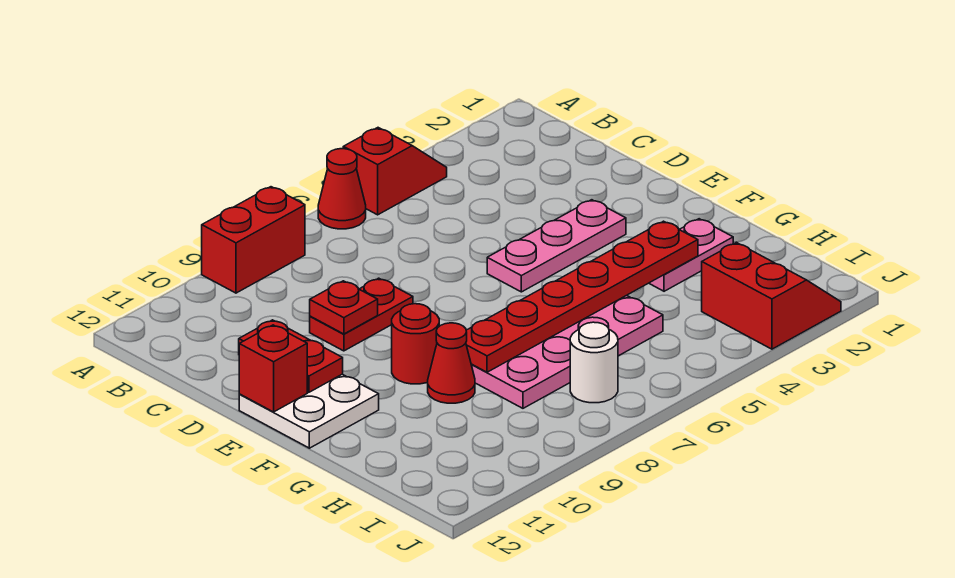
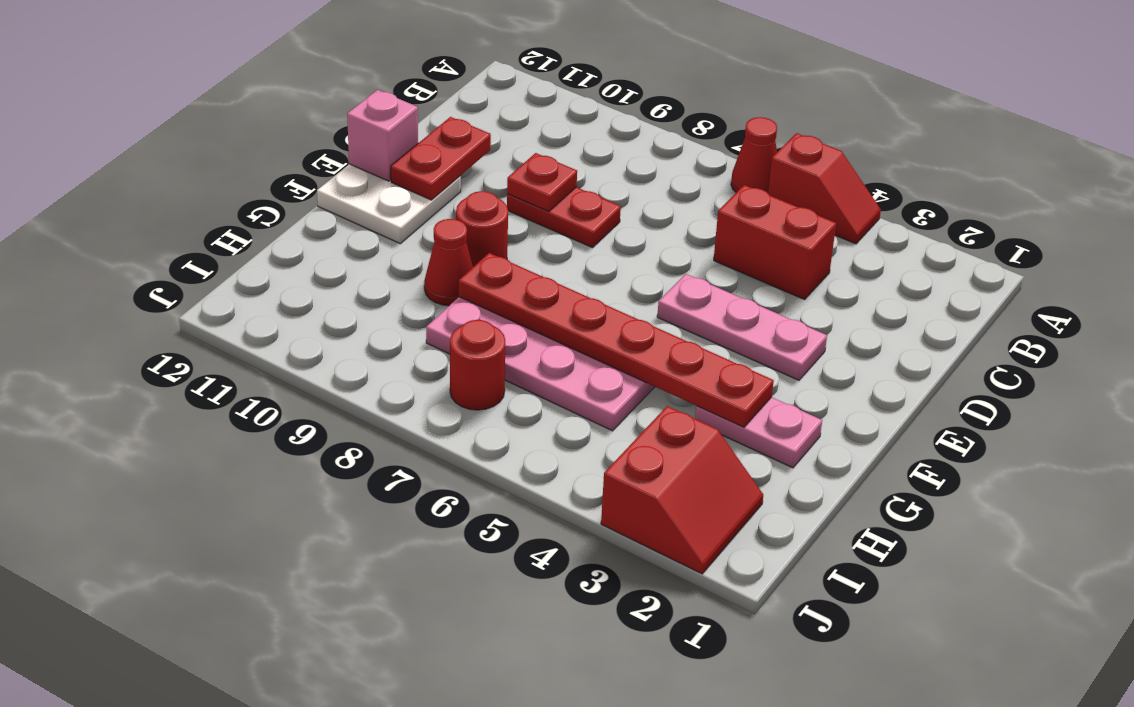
red brick A8:A9 level 1 -> red brick C4:C5 level 1
red brick E12 level 2 -> pink brick E12 level 2
white round brick I7 level 1 -> red round brick I7 level 1

